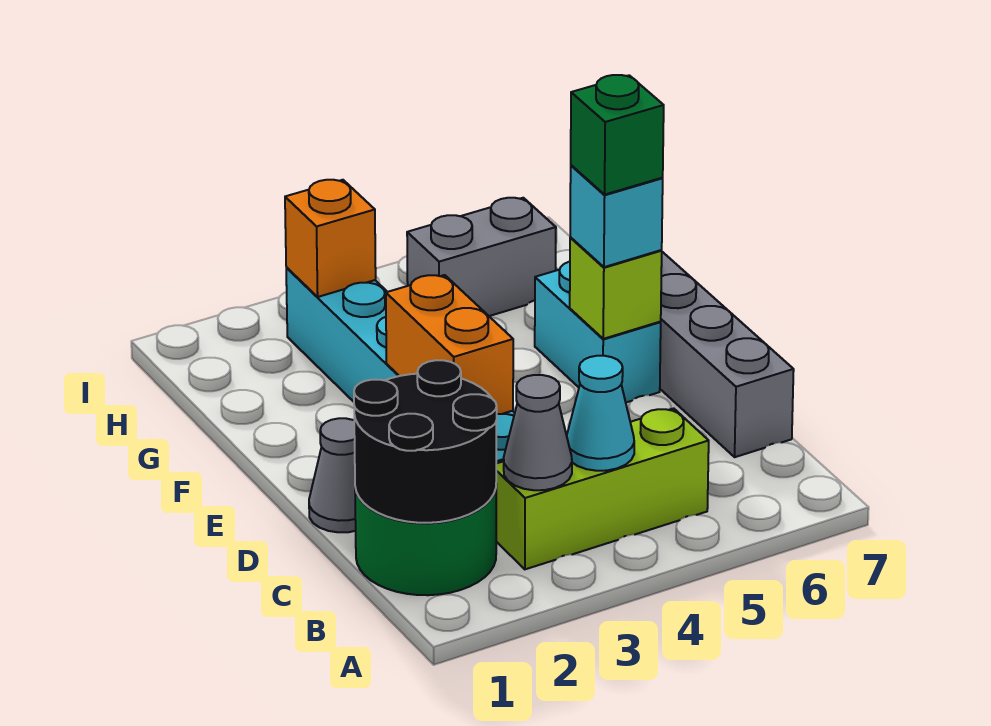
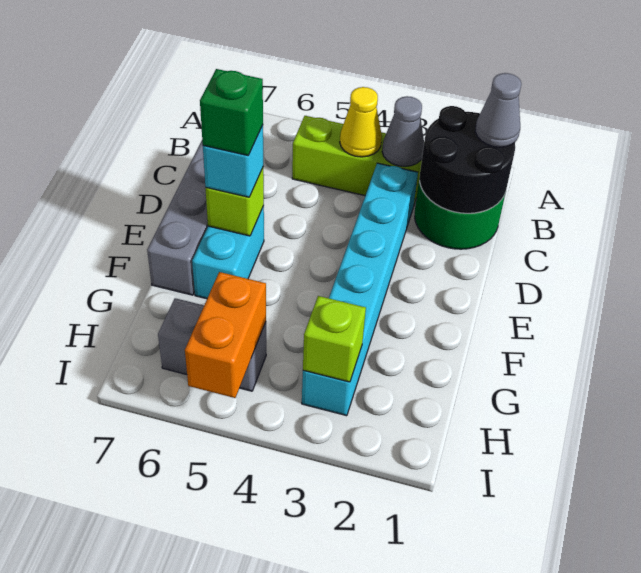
cyan cone B4 level 2 -> yellow cone B4 level 2
grey cone D1 level 1 -> grey cone B1 level 3
orange brick D3:E3 level 2 -> orange brick H5:I5 level 2
orange brick H3 level 2 -> lime brick H3 level 2

